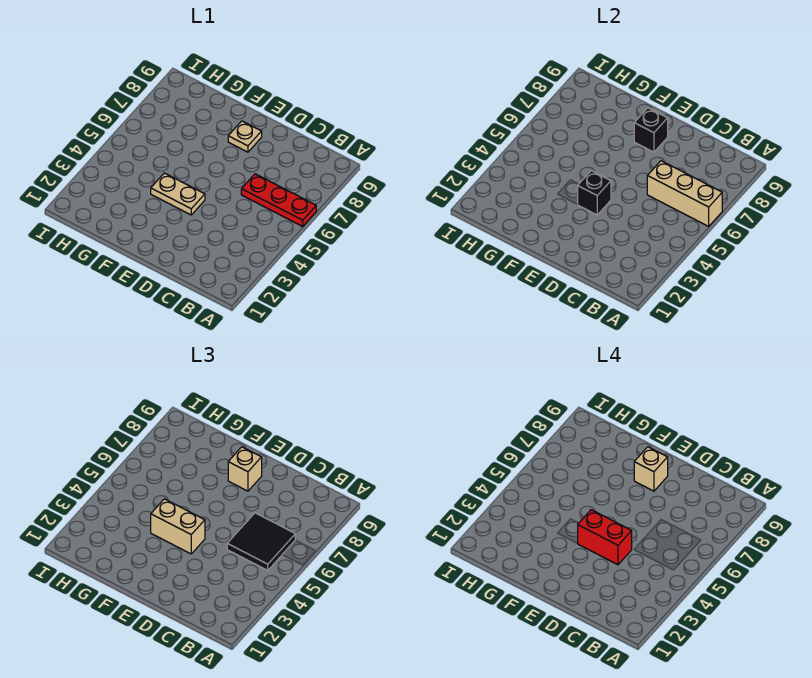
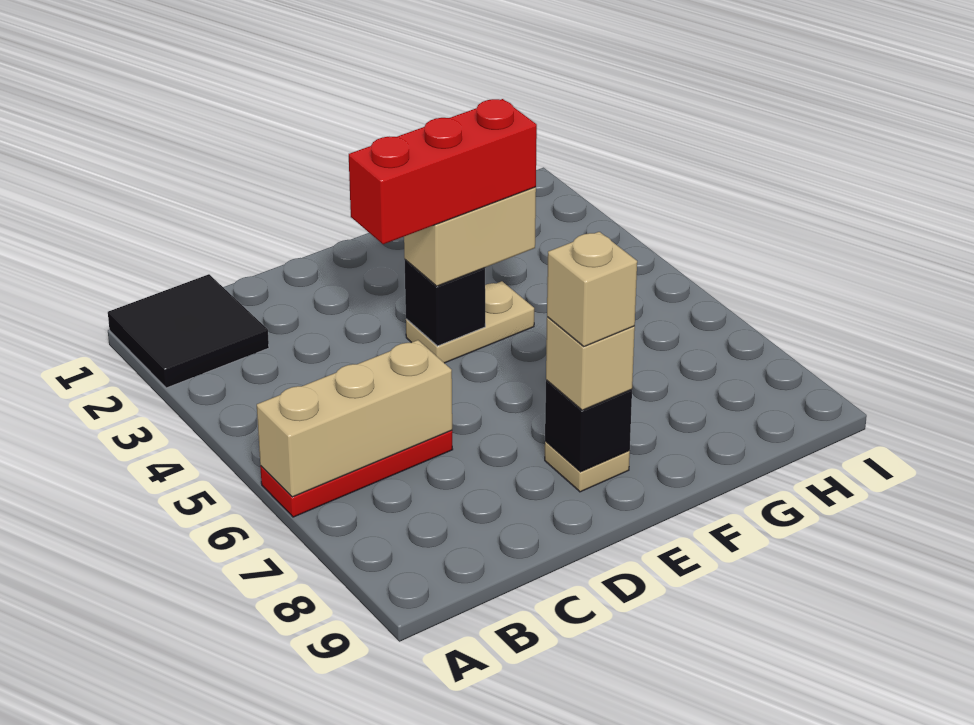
black tile B5:C6 level 3 -> black tile A1:B2 level 1
red brick D4:E4 level 4 -> red brick D4:F4 level 4

